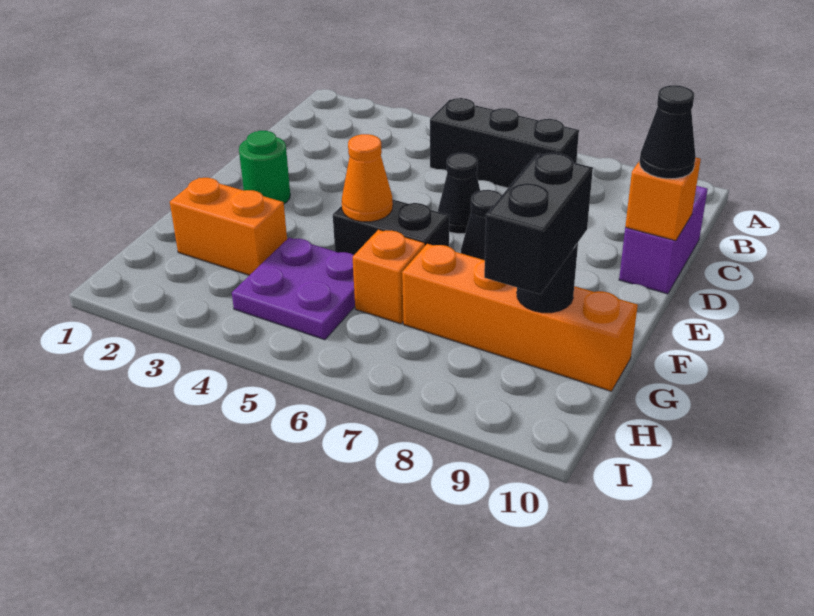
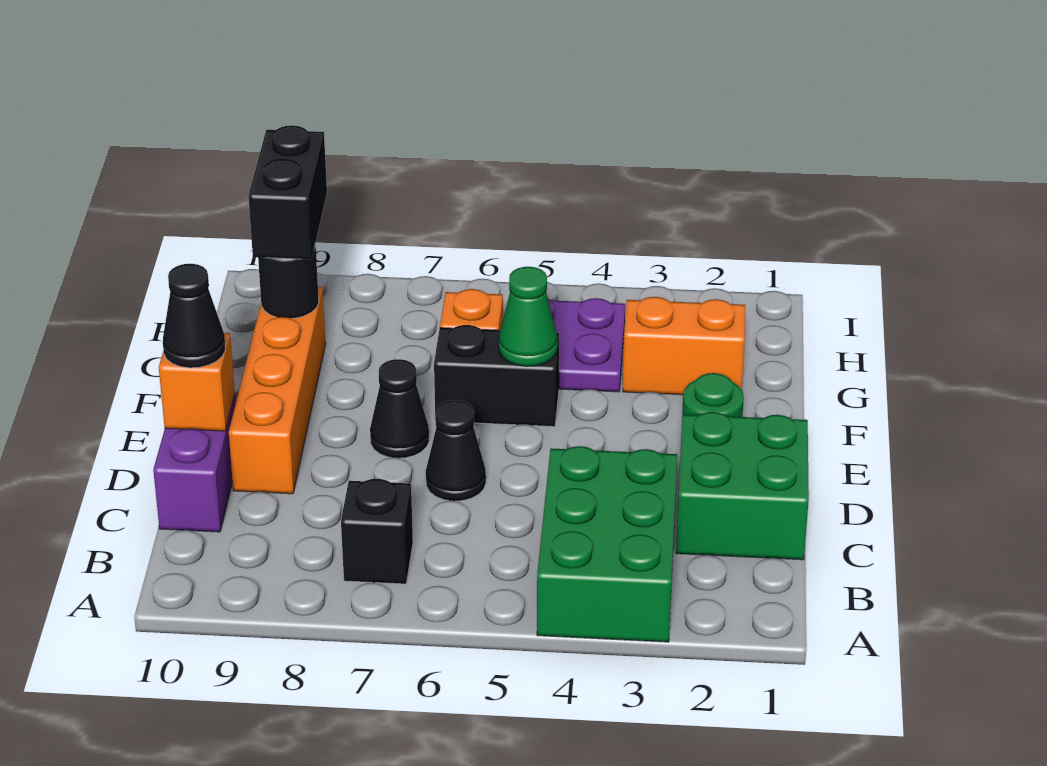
none -> green brick A3:C4 level 1
black brick B5:B7 level 1 -> black brick B7 level 1
none -> green brick C1:D2 level 1
orange cone F5 level 2 -> green cone F5 level 2
orange brick G7:G10 level 1 -> orange brick D9:G9 level 1

